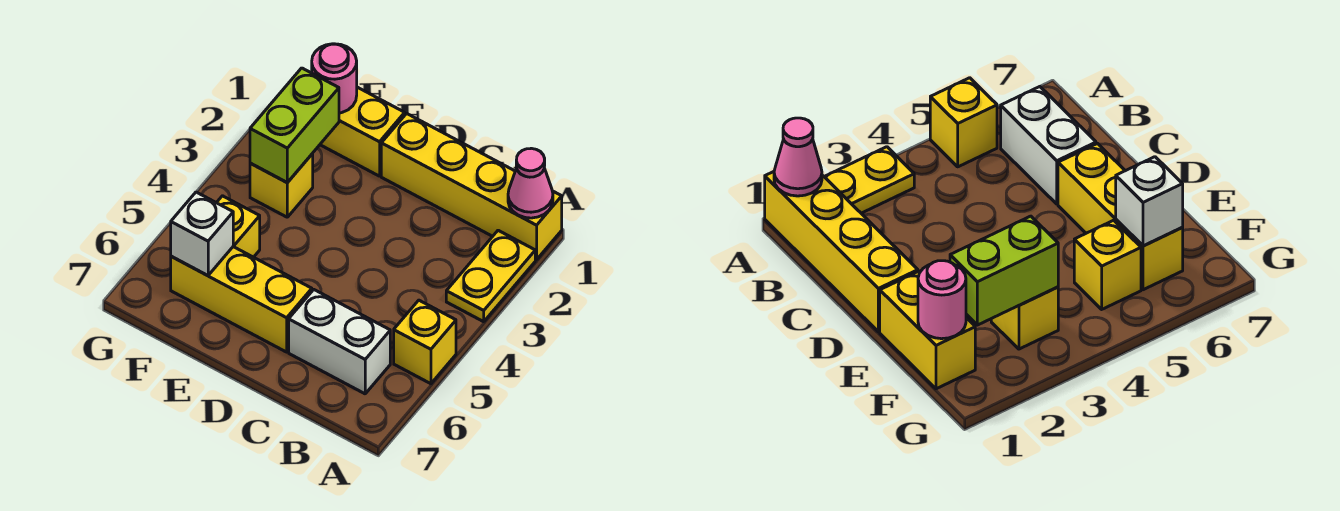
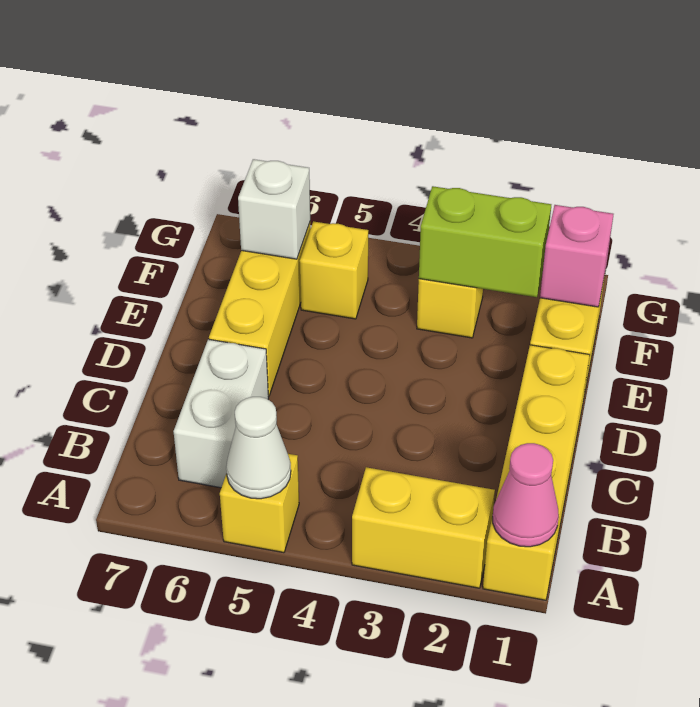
yellow plate A2:A3 level 1 -> yellow brick A2:A3 level 1
none -> white cone A5 level 2
pink round brick F1 level 2 -> pink brick F1 level 2

